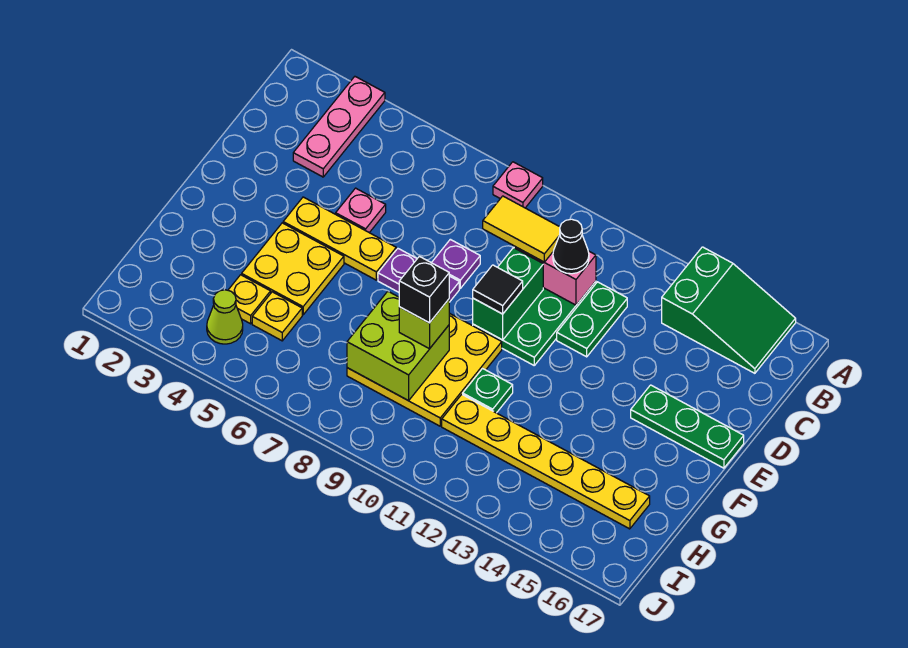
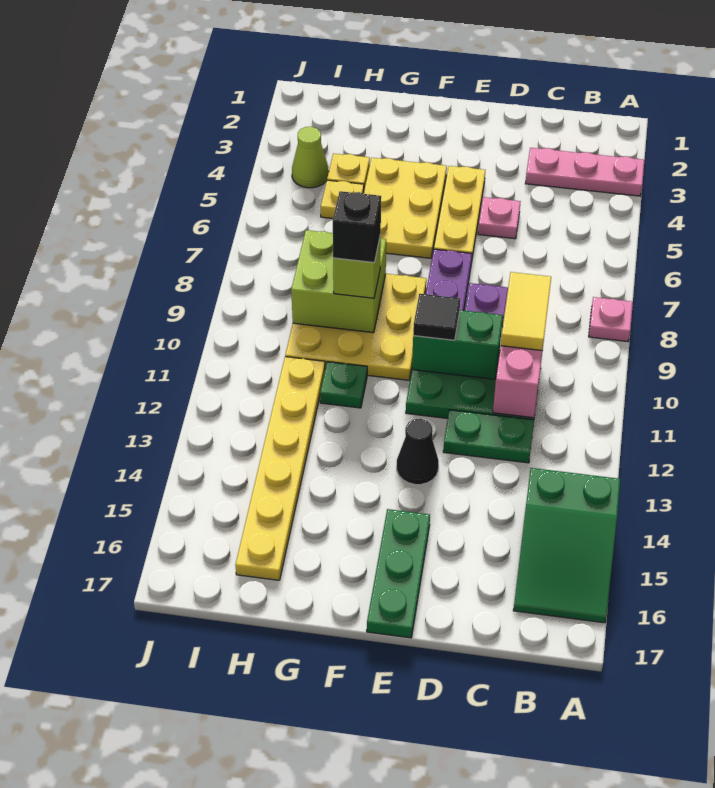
black cone C11 level 3 -> black cone E13 level 1
yellow plate F4:G5 level 1 -> yellow plate F4:G6 level 1

